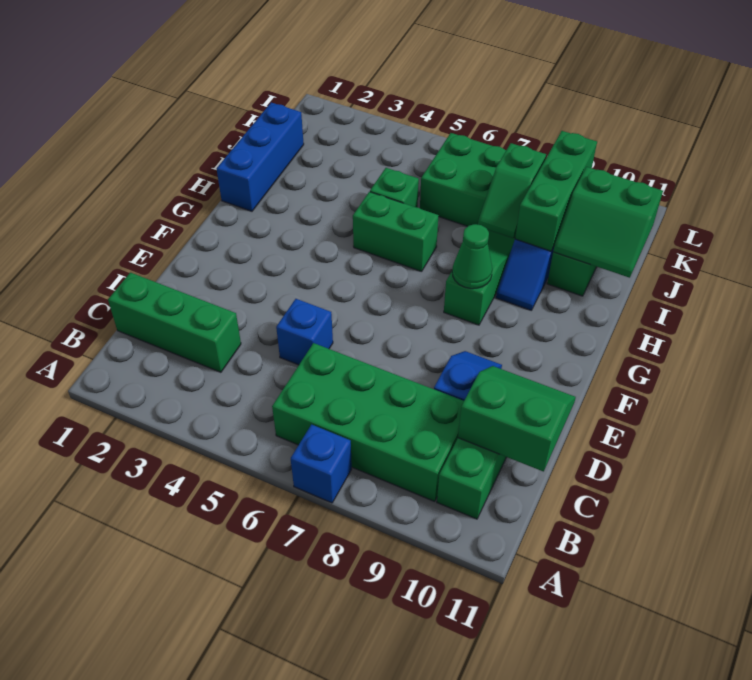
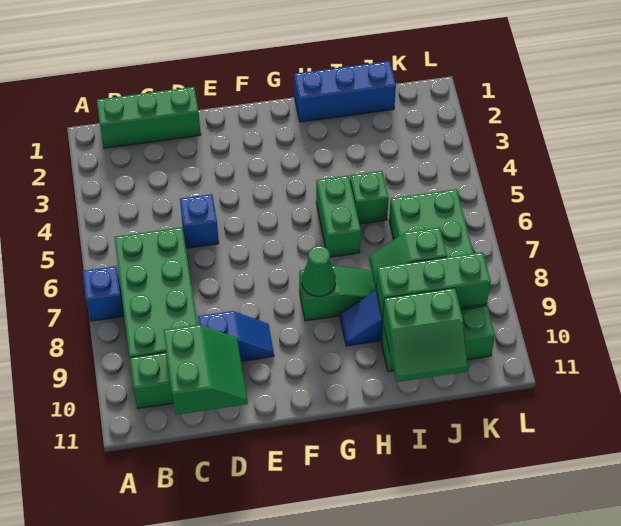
green brick C1:C3 level 1 -> green brick B1:D1 level 1
green slope I10:J11 level 2 top J -> green slope I10:J11 level 2 top 10

